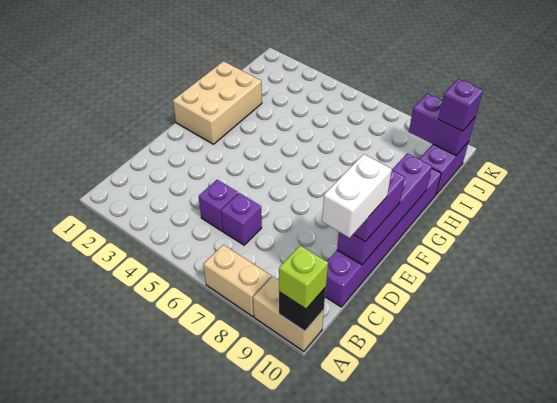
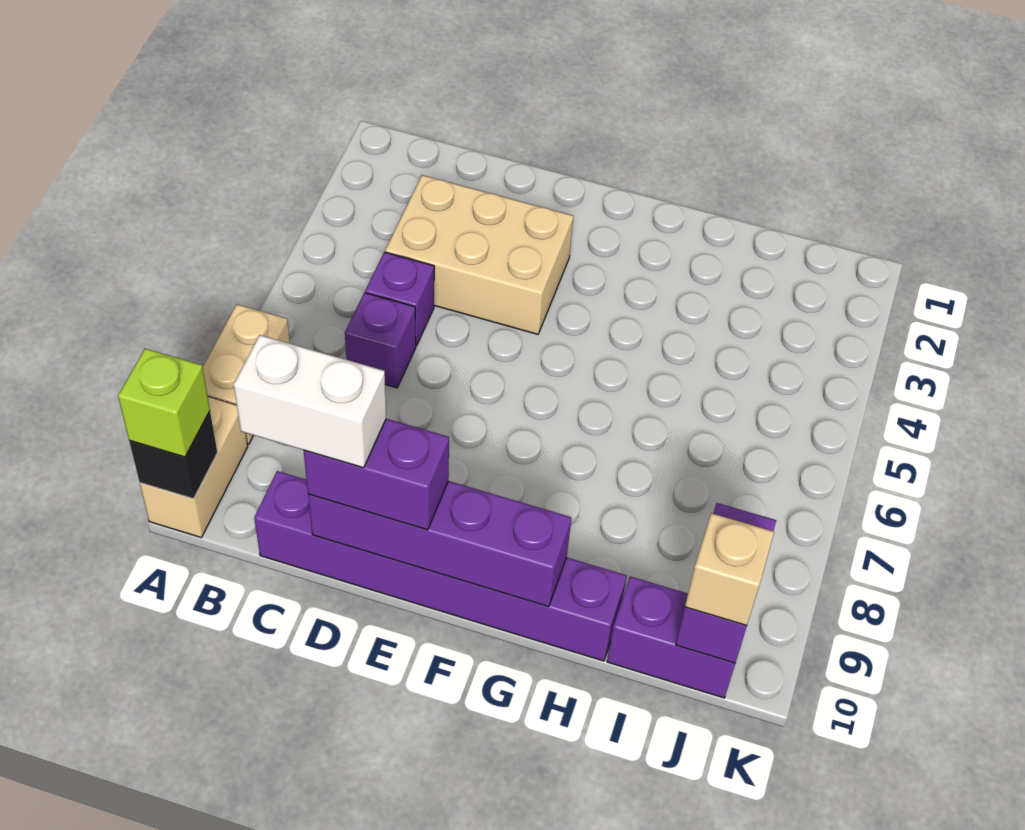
tan brick F1:H2 level 1 -> tan brick C3:E4 level 1
purple brick J10 level 3 -> tan brick J10 level 3

